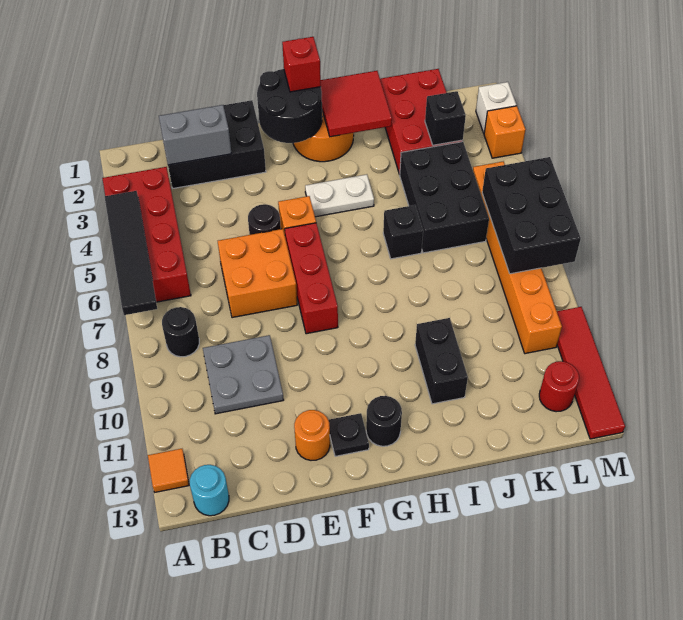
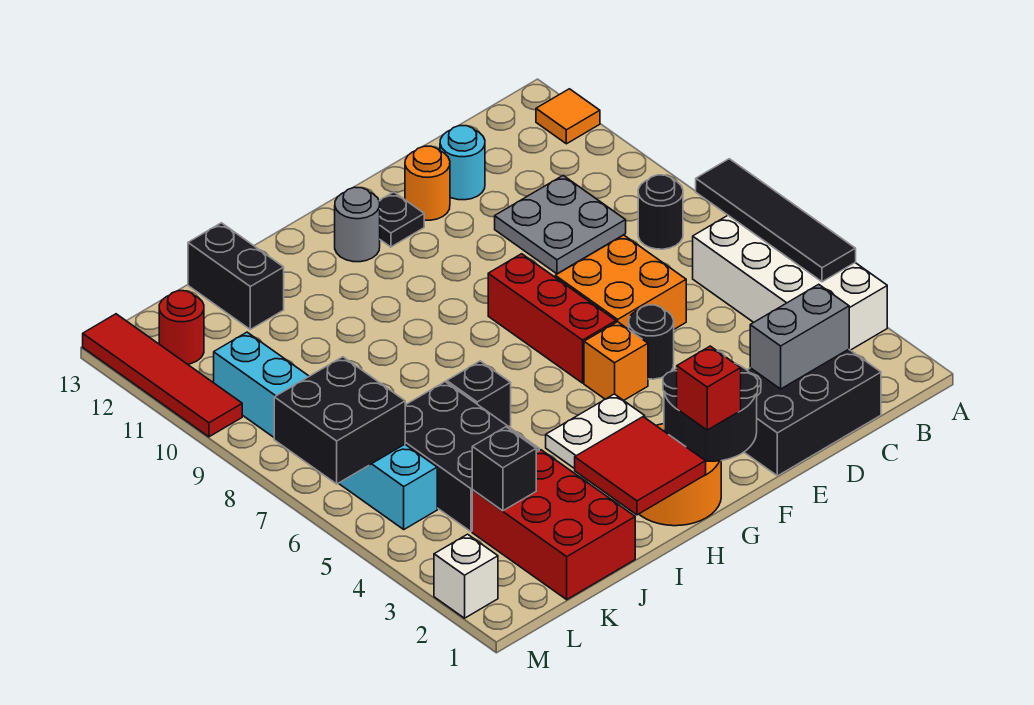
red brick A3:B6 level 1 -> white brick A3:B6 level 1
cyan round brick B13 level 1 -> cyan round brick D12 level 1
black round brick G12 level 1 -> grey round brick G12 level 1
black brick I10:I11 level 1 -> black brick J12:J13 level 1
orange brick L5:L10 level 1 -> cyan brick L5:L10 level 1
black brick L6:M8 level 2 -> black brick L6:M7 level 2
orange brick M3 level 1 -> none

